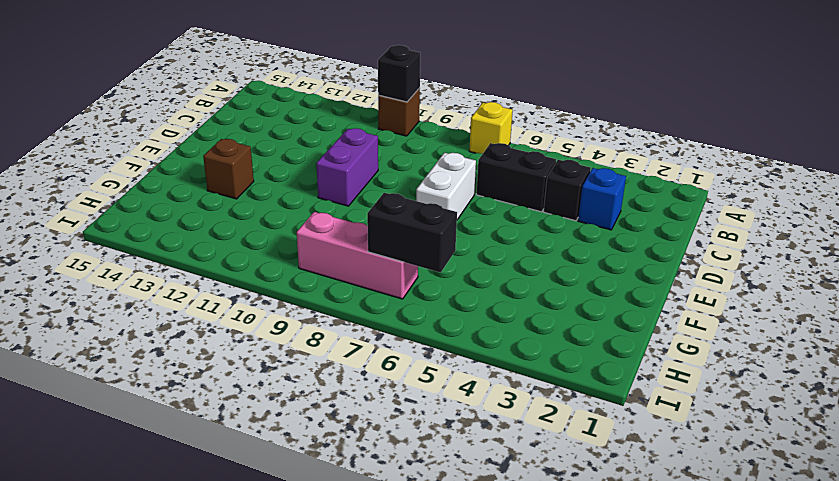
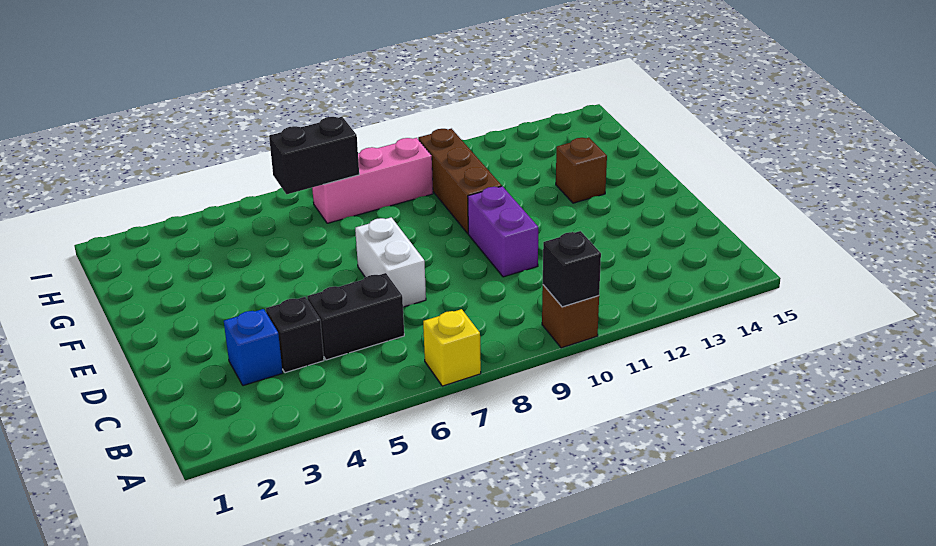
none -> brown brick F10:H10 level 1

